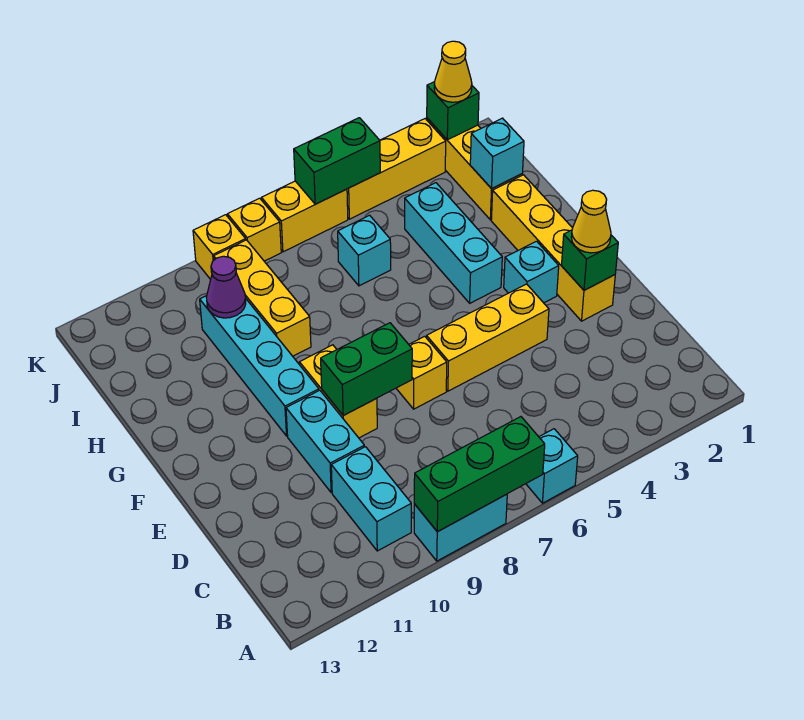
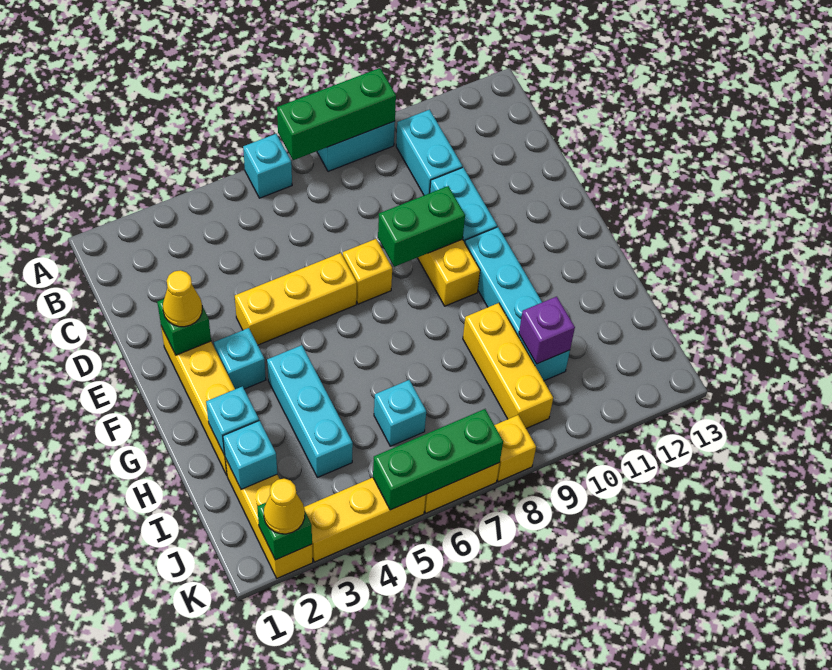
none -> cyan brick H2 level 2
purple cone I10 level 2 -> purple brick I10 level 2
green brick K5:K6 level 2 -> green brick K5:K7 level 2
yellow brick K9 level 1 -> none

